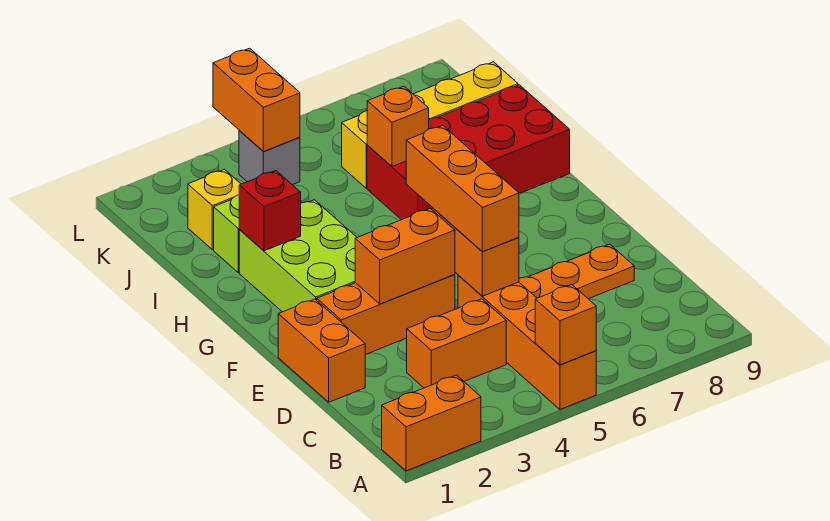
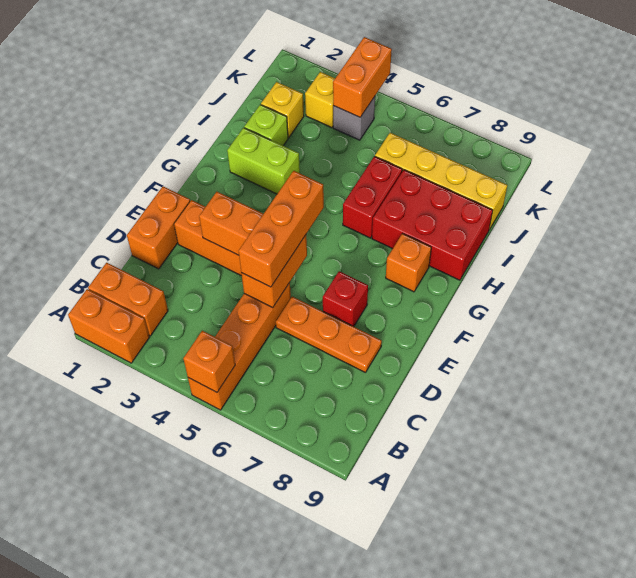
orange brick C3:C4 level 1 -> orange brick B1:B2 level 1
lime brick F2:H3 level 1 -> lime brick H2:H3 level 1
red brick H2 level 2 -> red brick E7 level 1
orange brick I6 level 2 -> orange brick G8 level 1
none -> yellow brick K3 level 1

